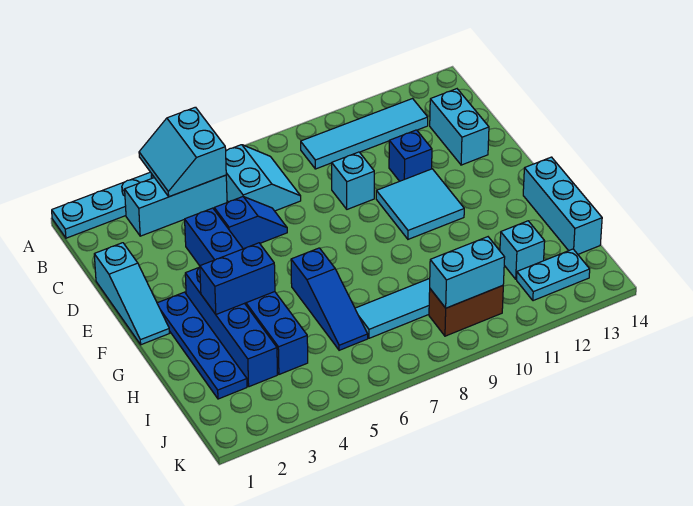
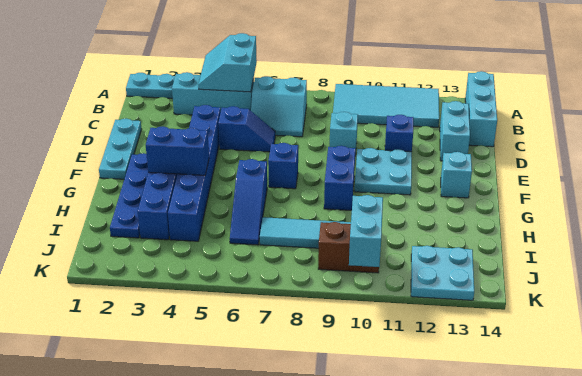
cyan slope B6:C7 level 1 top 6 -> cyan slope B6:C7 level 1 top B
cyan tile B9:B12 level 1 -> cyan tile A9:B12 level 1
cyan slope D1:F1 level 1 top D -> cyan plate D1:F1 level 1
cyan tile E10:F11 level 1 -> cyan plate E10:F11 level 1
none -> blue brick F7 level 1
none -> blue brick F9:G9 level 1
cyan brick G14:I14 level 1 -> cyan brick A14:C14 level 1
cyan brick I12 level 1 -> cyan brick F13 level 1
cyan brick J9:J10 level 2 -> cyan brick J10:K10 level 2
cyan plate J12:J13 level 1 -> cyan plate J12:K13 level 1

